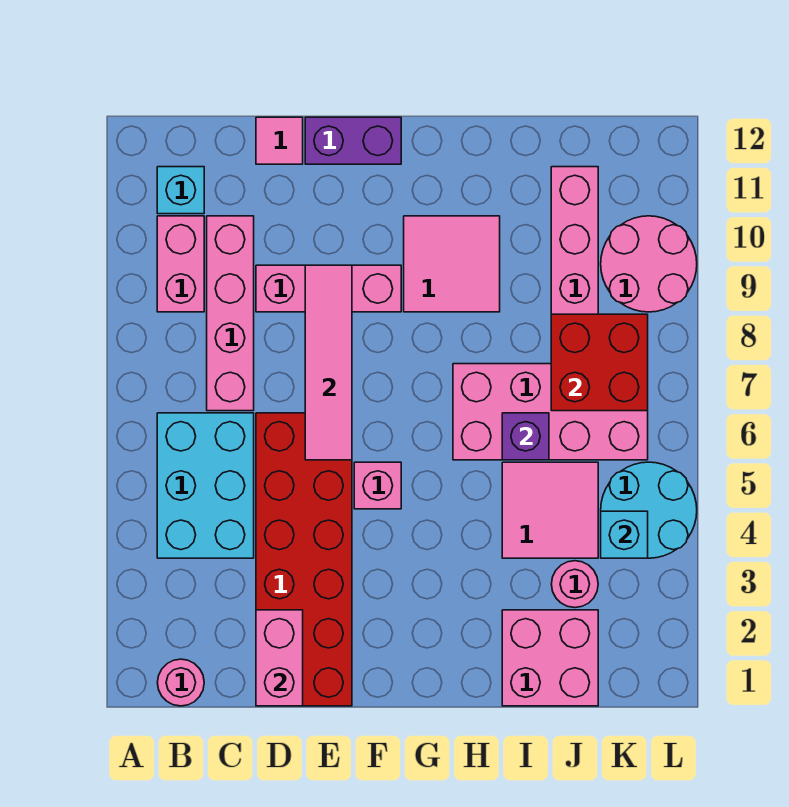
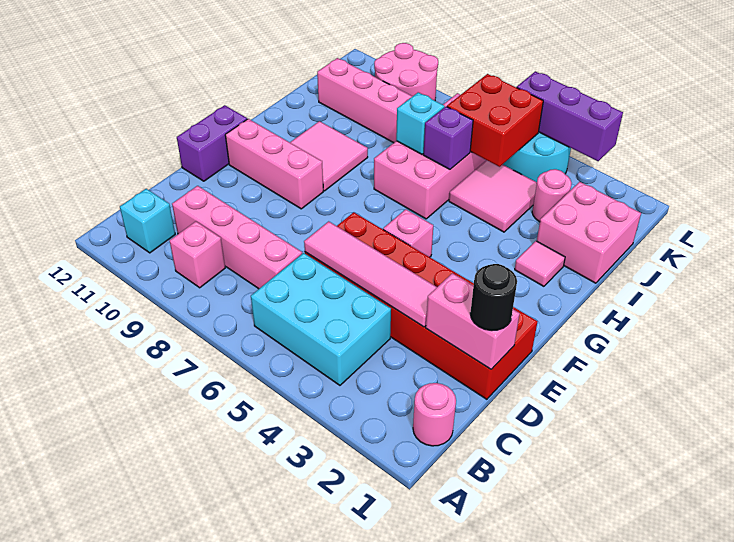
pink brick B9:B10 level 1 -> pink brick B9 level 1
none -> black round brick D1 level 3
pink brick D9:F9 level 1 -> pink brick F9:F11 level 1
pink tile D12 level 1 -> pink tile H2 level 1
pink tile E6:E9 level 2 -> pink tile D3:D6 level 2
red brick J7:K8 level 2 -> red brick J5:K6 level 2
cyan brick K4 level 2 -> cyan brick I7 level 2
none -> purple brick L3:L5 level 2

